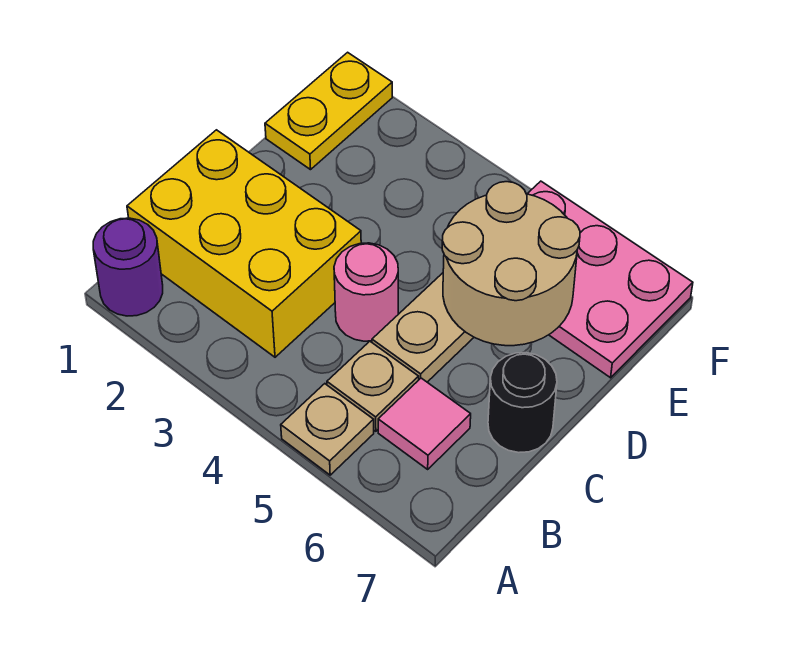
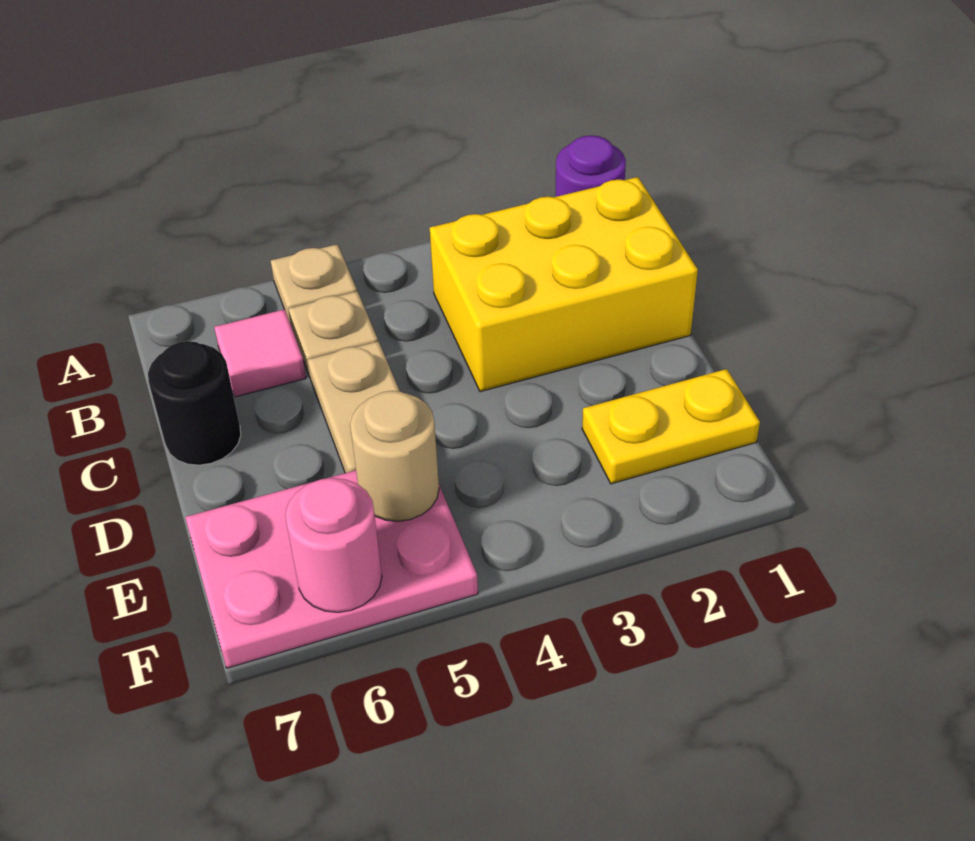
pink round brick C4 level 1 -> pink round brick F6 level 2
tan round brick D5:E6 level 2 -> tan round brick E5 level 2
yellow plate E1:F1 level 1 -> yellow plate E1:E2 level 1

